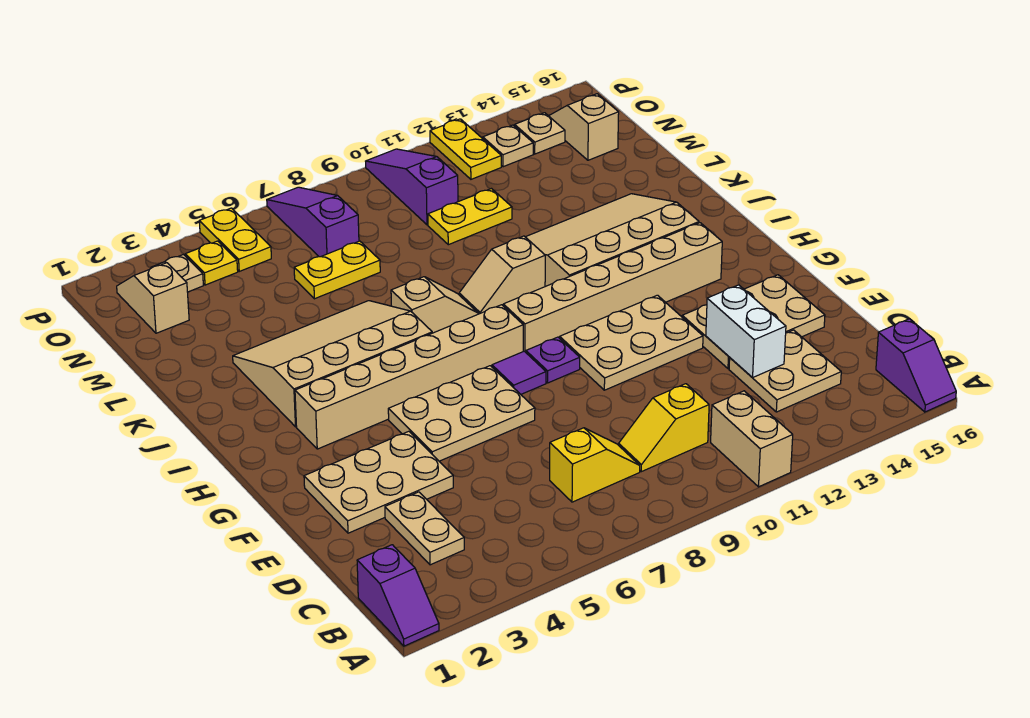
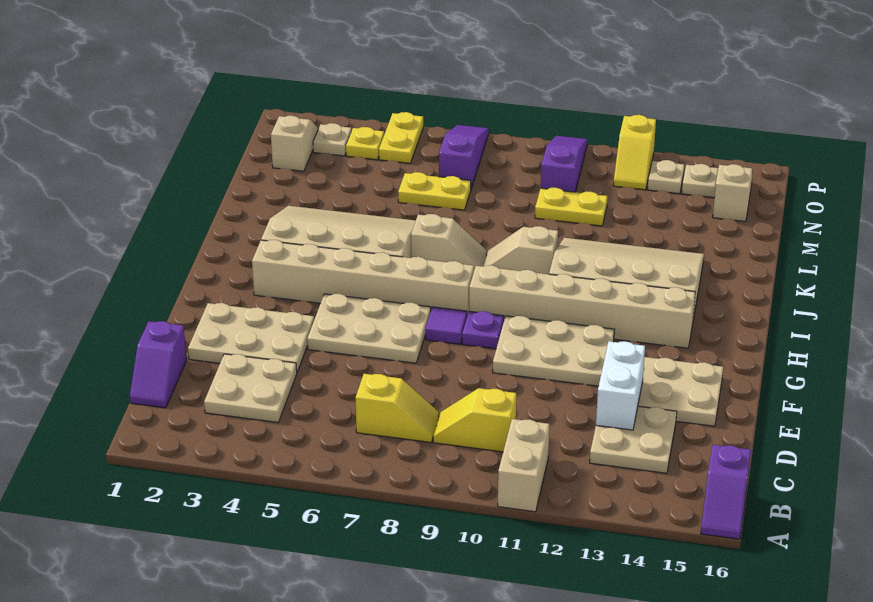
purple slope A1:B1 level 1 top B -> purple slope C1:D1 level 1 top D
tan plate C3:D3 level 1 -> tan plate C3:D4 level 1
yellow plate O12:P12 level 1 -> yellow slope O12:P12 level 1 top P

